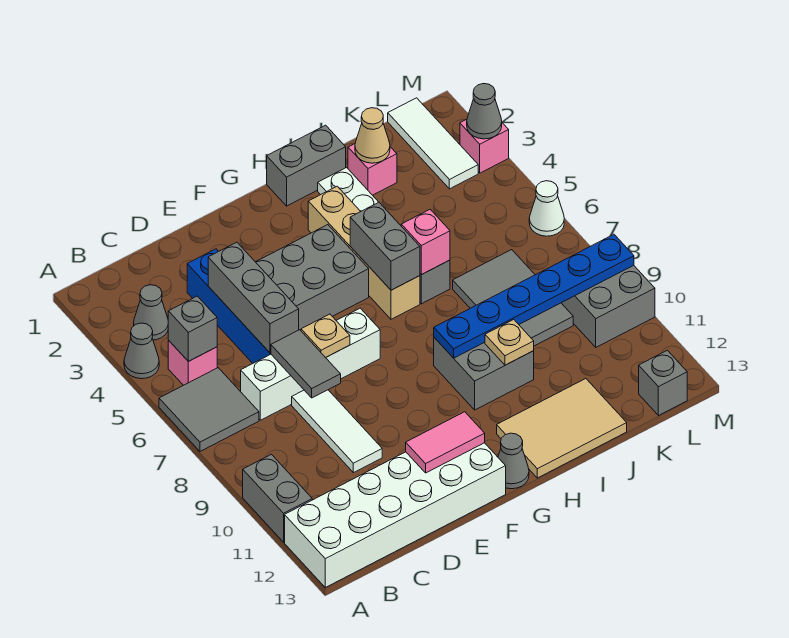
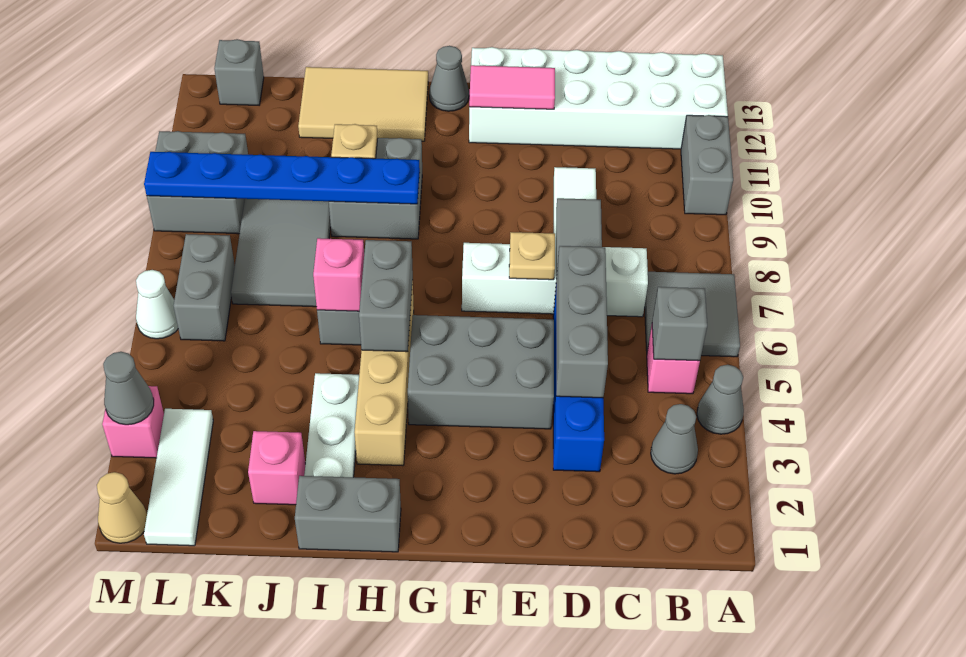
tan cone J2 level 2 -> tan cone M1 level 1
none -> grey brick L6:L7 level 1

